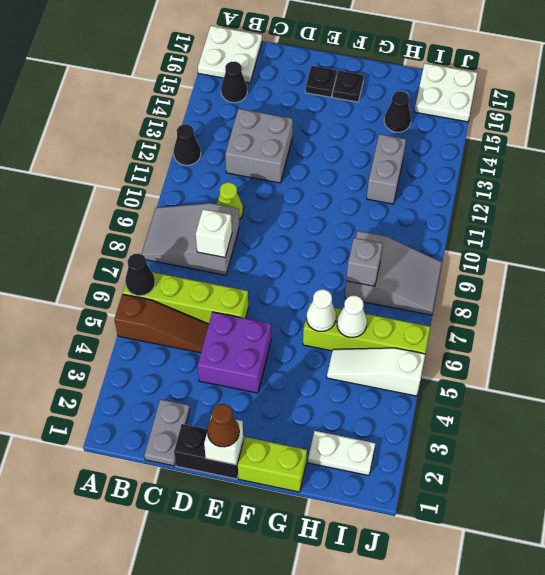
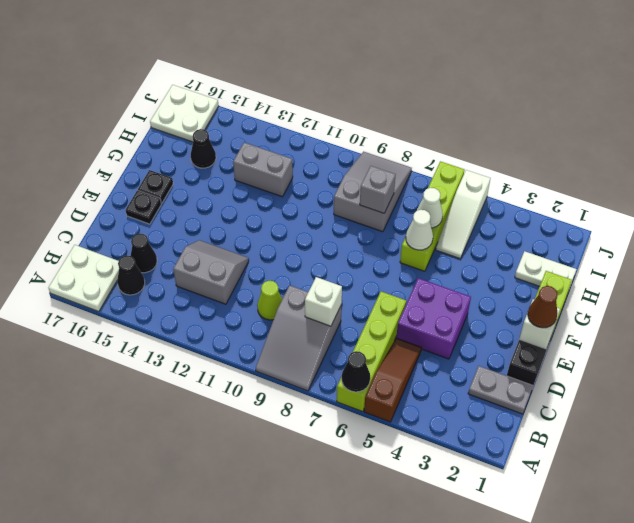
black cone A12 level 1 -> black cone C15 level 1
grey brick C12:D13 level 1 -> grey slope C12:D13 level 1 top C
white plate H2:I2 level 1 -> white plate H1:H2 level 1

